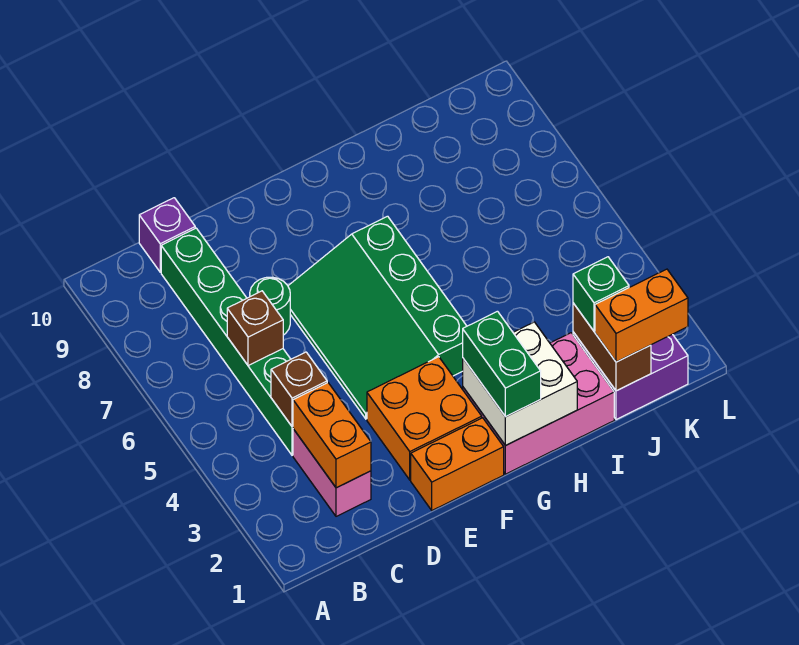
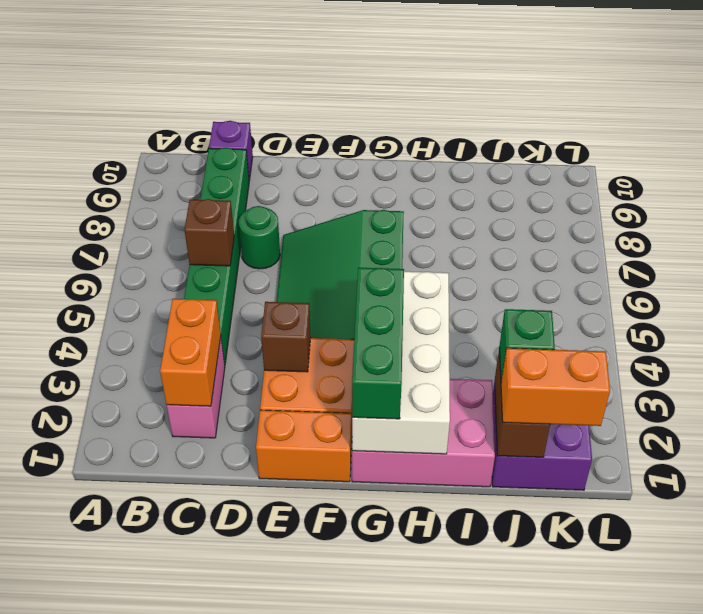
brown brick C4 level 2 -> brown brick E3 level 2
white brick G1:H2 level 2 -> white brick G1:H4 level 2
green brick G1:G2 level 3 -> green brick G1:G3 level 3

